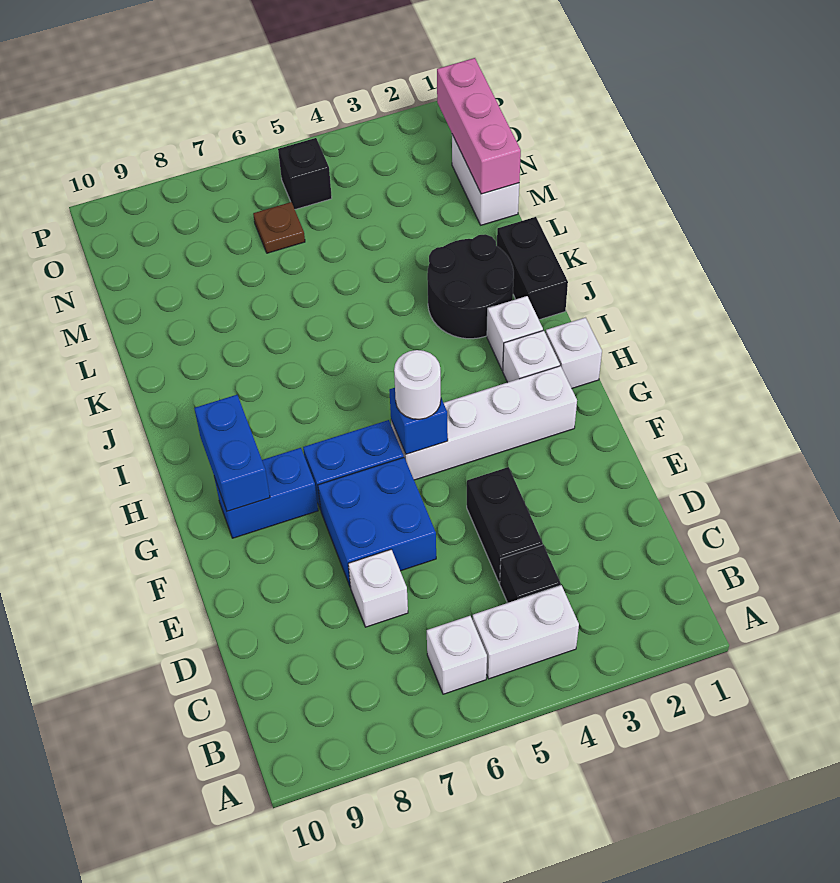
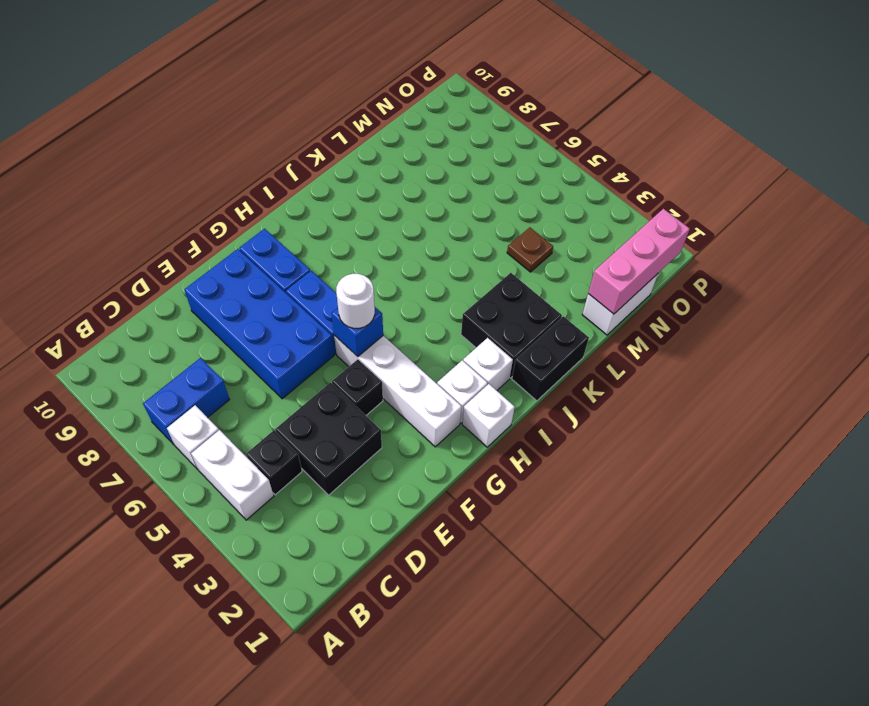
black brick D4:E4 level 1 -> black brick D3:E4 level 1
white brick D7 level 1 -> none
blue brick E6:F7 level 1 -> blue brick E6:F9 level 1
blue brick G9:H9 level 2 -> blue brick B7:C7 level 1
black round brick J2:K3 level 1 -> black brick J2:K3 level 1
brown plate N6 level 1 -> brown plate M4 level 1
black brick O5 level 1 -> black brick F4 level 1

